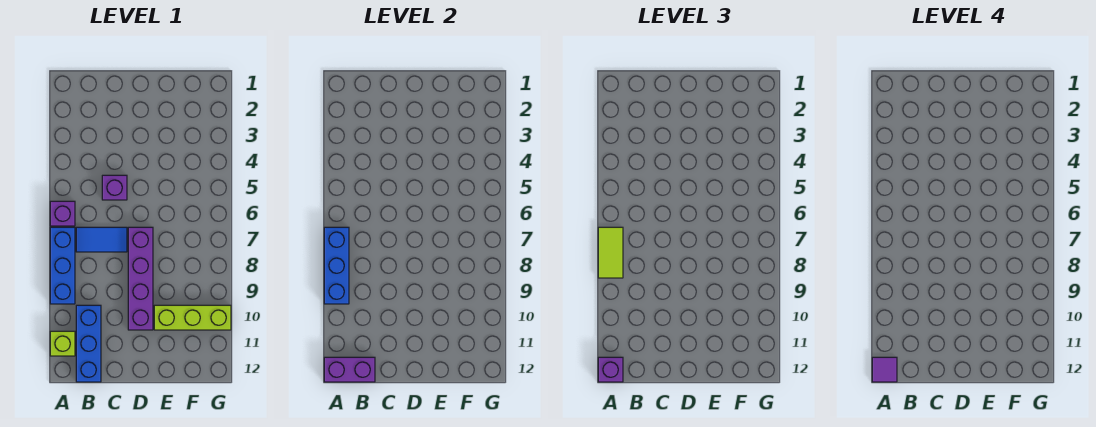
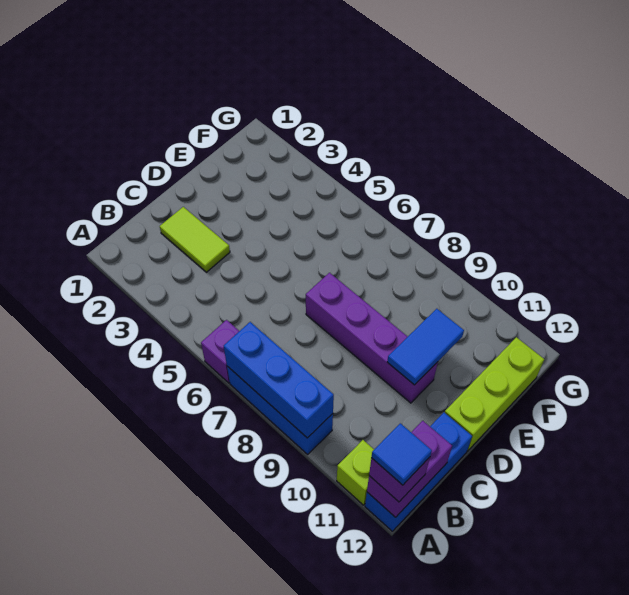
lime tile A7:A8 level 3 -> lime tile C2:C3 level 1
purple tile A12 level 4 -> blue tile A12 level 4
blue tile B7:C7 level 1 -> blue tile D10:E10 level 2
blue brick B10:B12 level 1 -> blue brick A12:C12 level 1
purple brick C5 level 1 -> none
lime brick E10:G10 level 1 -> lime brick D12:F12 level 1

